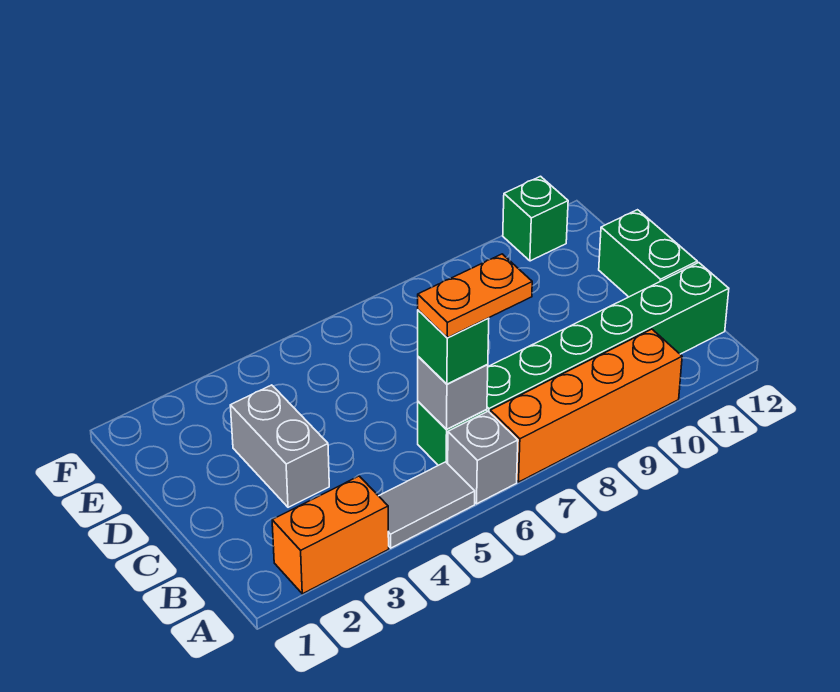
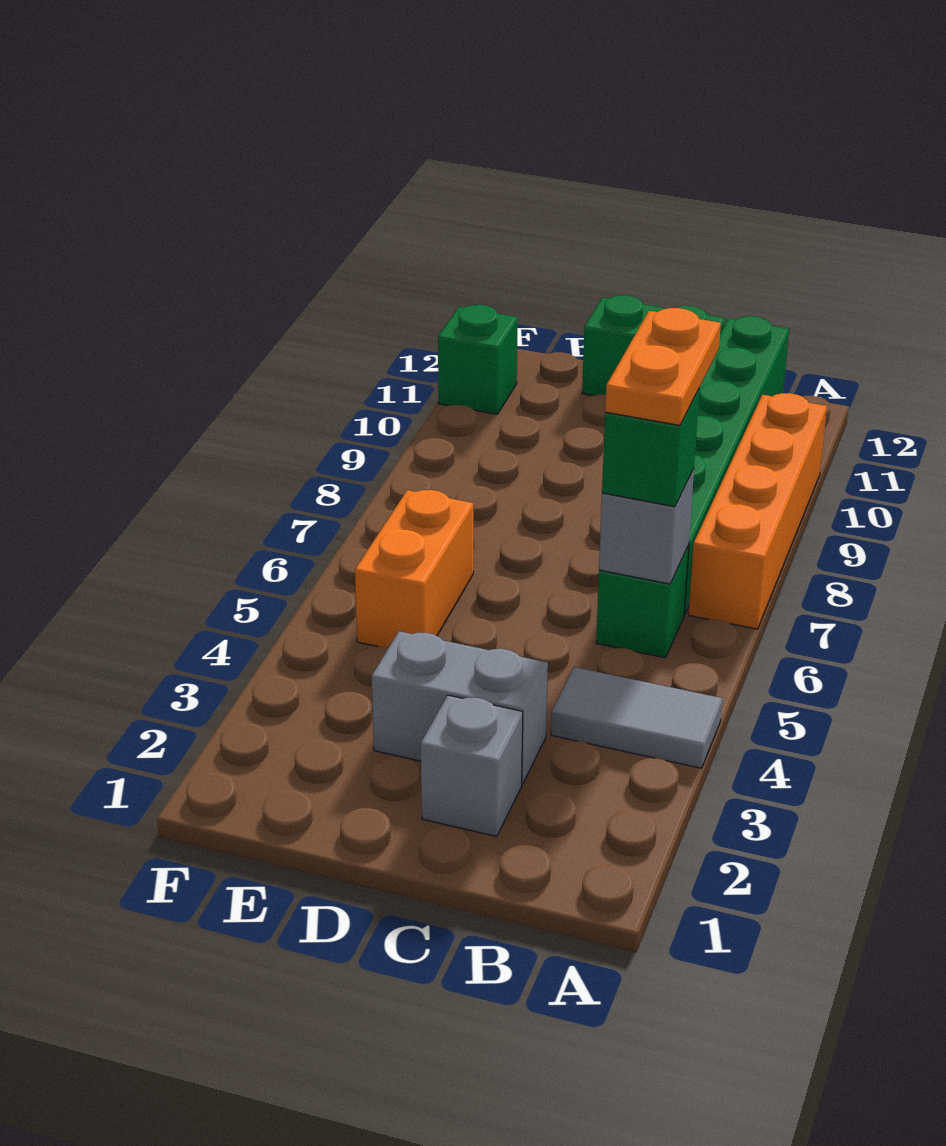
orange brick A2:A3 level 1 -> orange brick E5:E6 level 1
grey tile A4:A5 level 1 -> grey tile A4:B4 level 1
grey brick A6 level 1 -> grey brick C2 level 1

